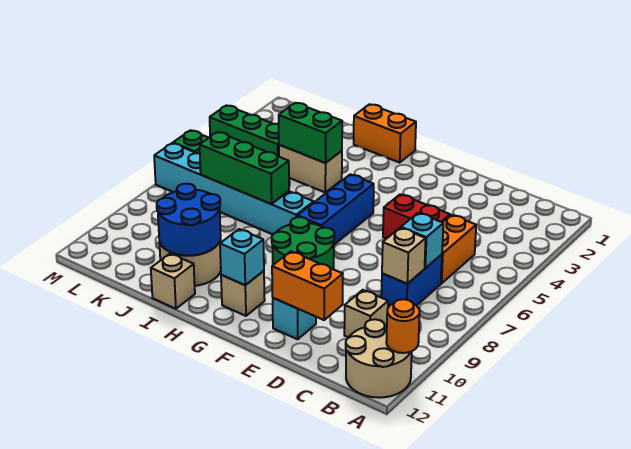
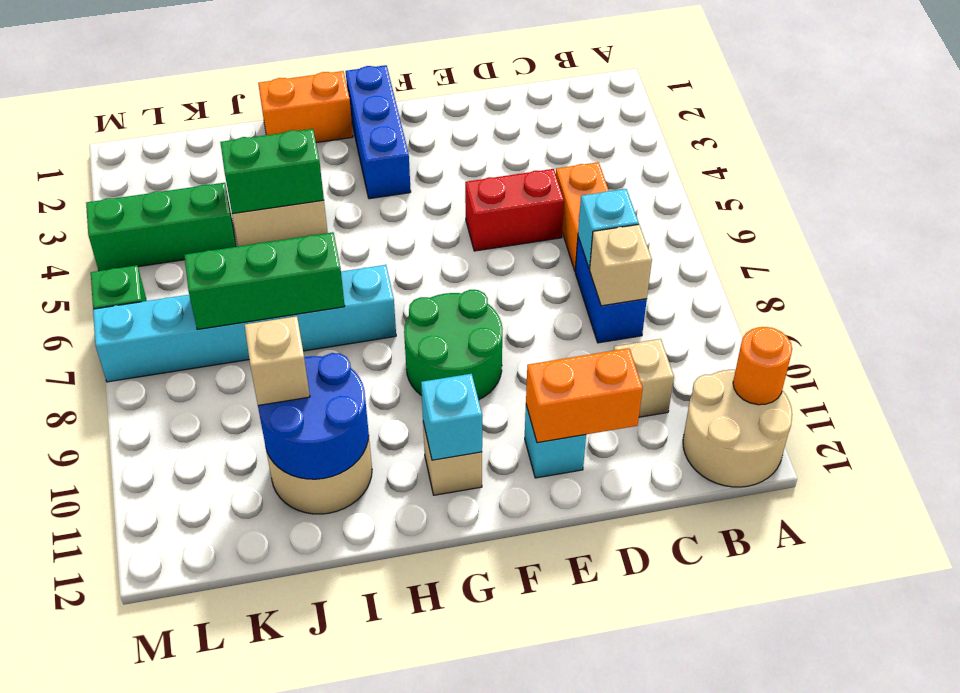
blue brick G5:G7 level 1 -> blue brick G1:G3 level 1
tan brick I12 level 1 -> tan brick J10 level 3

